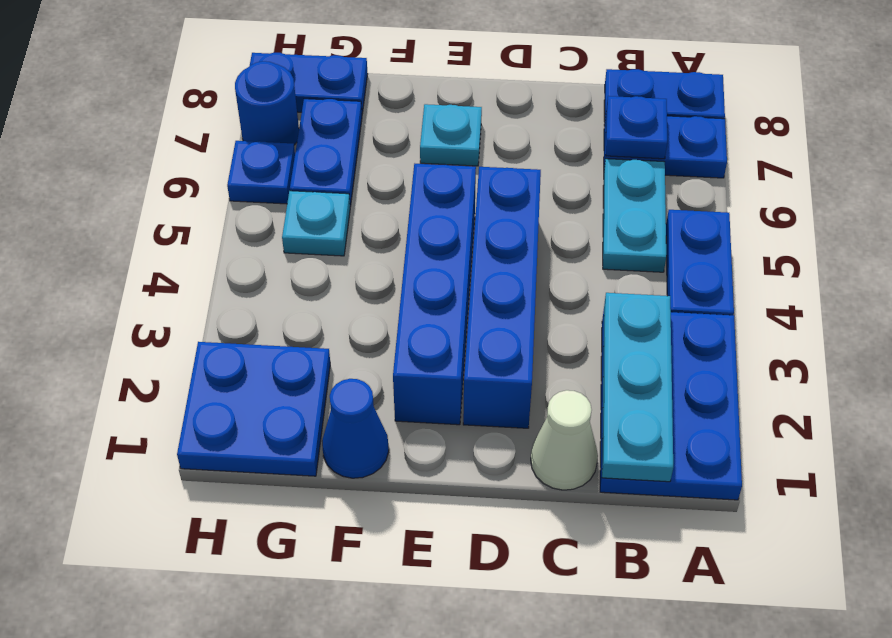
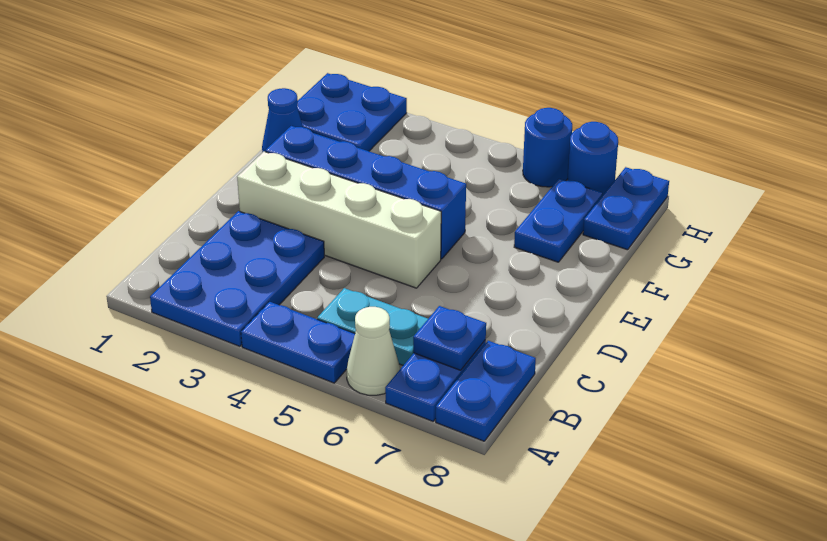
blue plate A1:B3 level 1 -> blue plate A2:C3 level 1
cyan plate B1:B3 level 2 -> none
white cone C1 level 1 -> white cone A6 level 1
blue brick D2:D5 level 1 -> white brick D2:D5 level 1
cyan plate E7 level 1 -> none
cyan plate G5 level 1 -> none
blue plate G6:G7 level 1 -> blue plate F7:G7 level 1
blue plate H6 level 1 -> blue round brick H6 level 1

